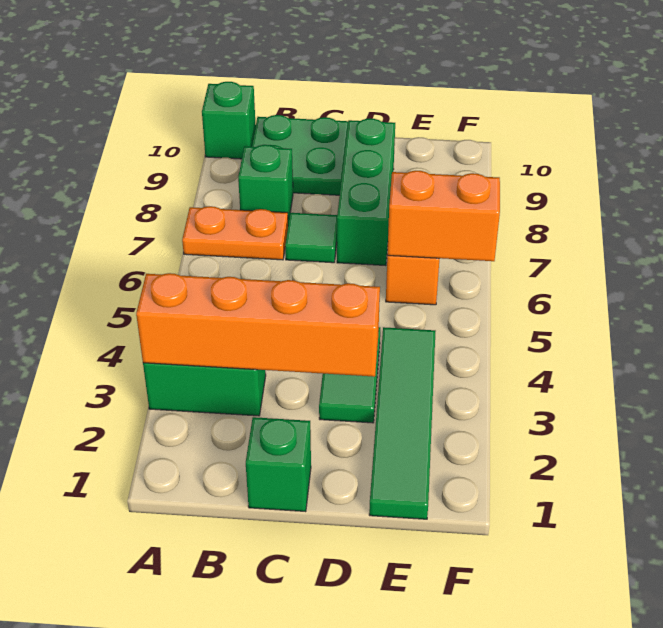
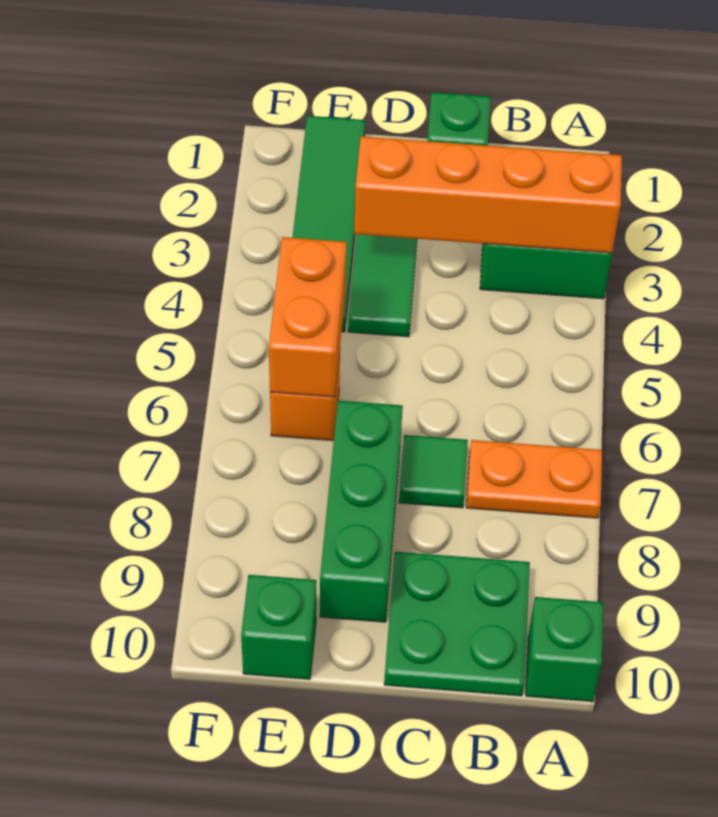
green brick B8 level 1 -> green brick E10 level 1
orange brick E6:F6 level 2 -> orange brick E5:E6 level 2

